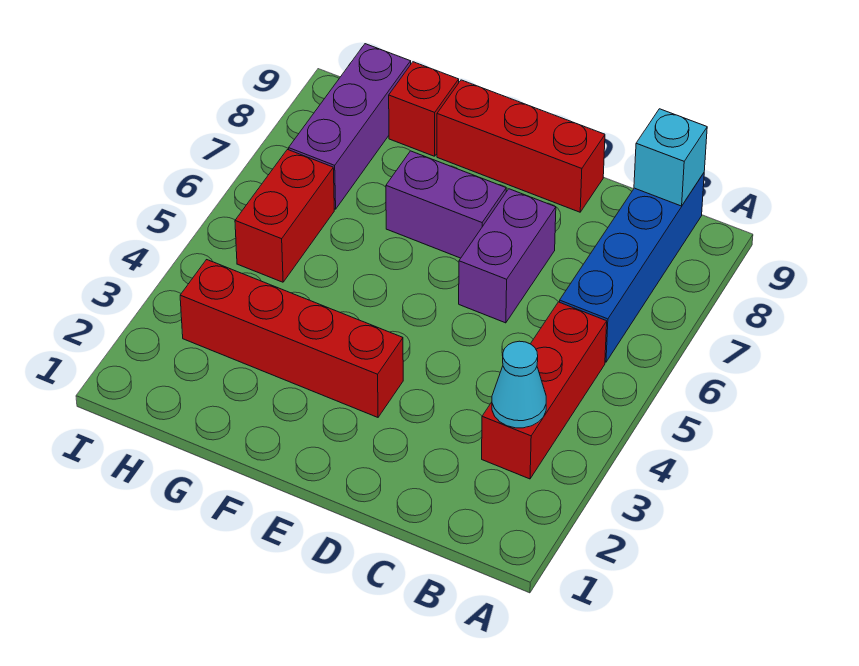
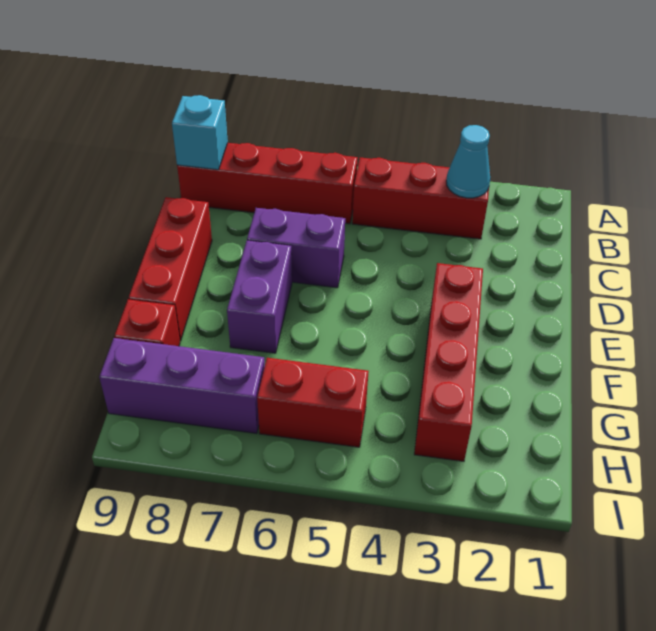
blue brick B6:B9 level 1 -> red brick B6:B9 level 1

